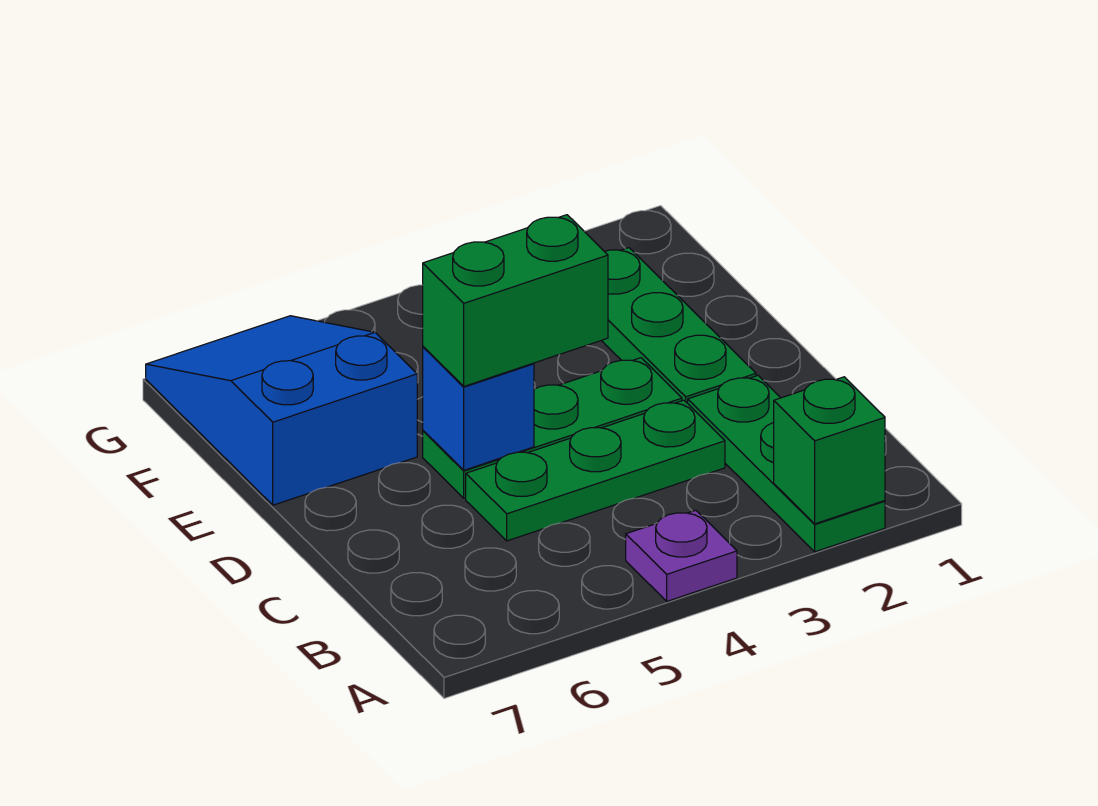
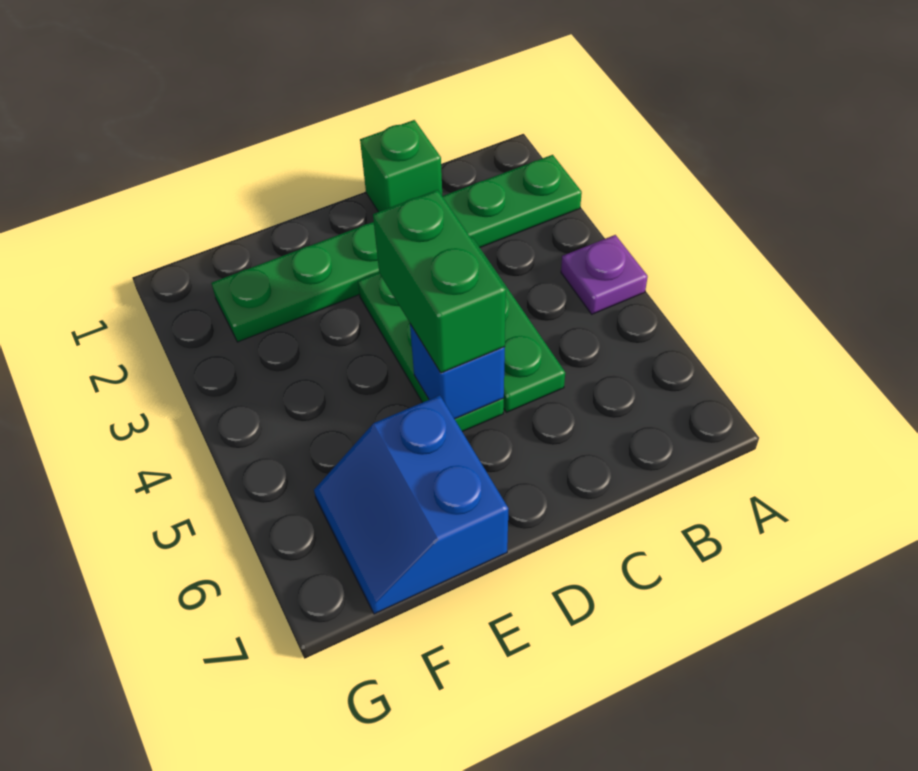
green brick A2 level 2 -> green brick C1 level 1
blue slope E6:G7 level 1 top E -> blue slope E6:F7 level 1 top E

